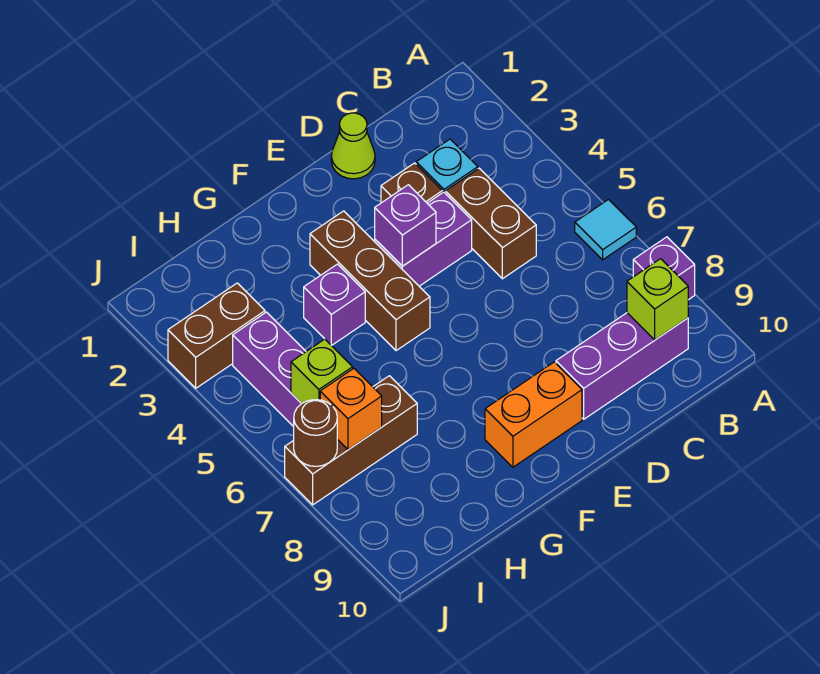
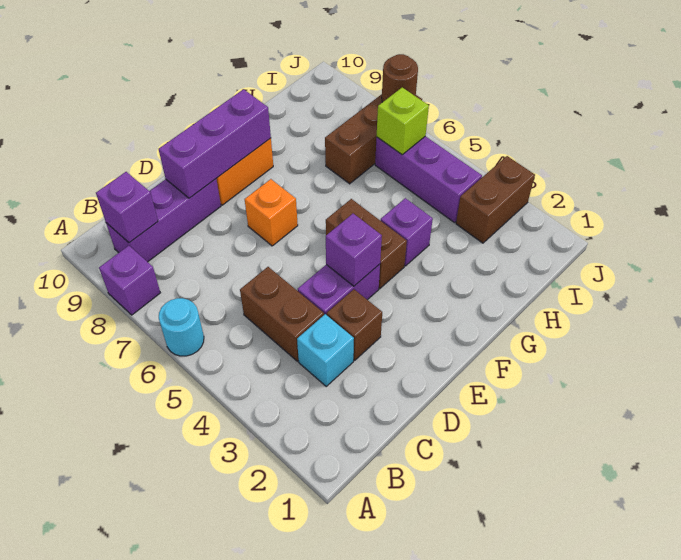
cyan tile A6 level 1 -> cyan round brick A6 level 1
lime brick B9 level 2 -> purple brick B9 level 2
lime cone D1 level 1 -> none
none -> purple brick D9:F9 level 2
brown brick F3:F5 level 1 -> brown brick F4:F5 level 1
orange brick I7 level 2 -> orange brick E7 level 1

